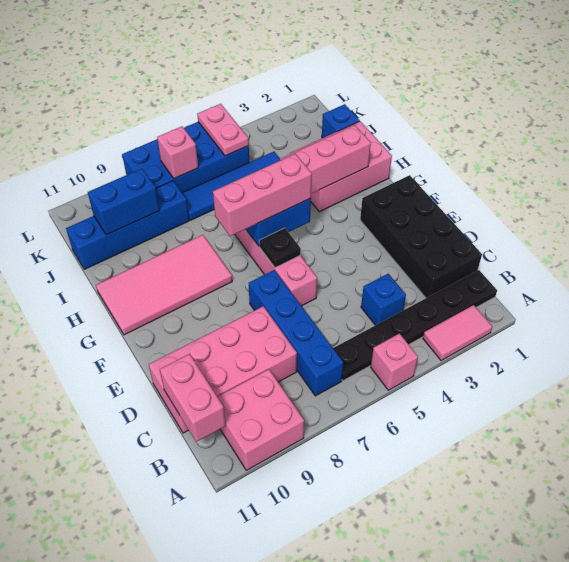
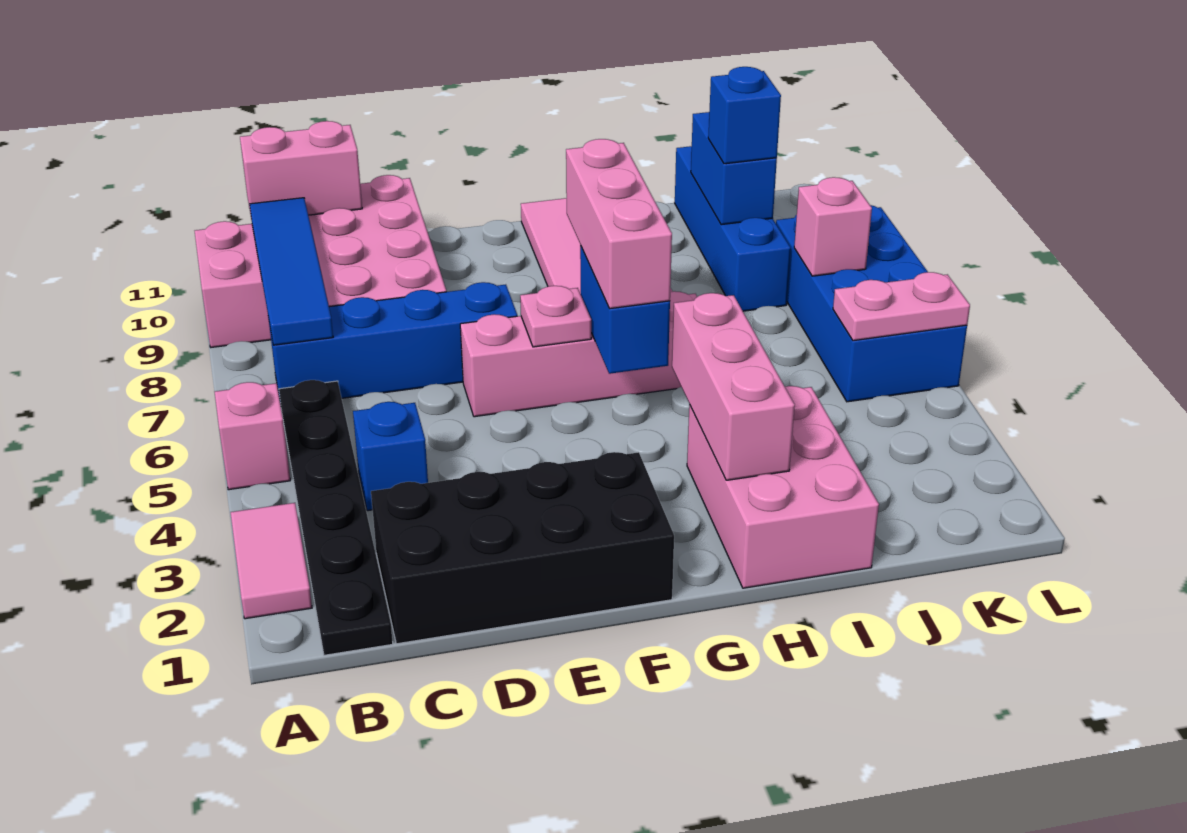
black plate F6 level 2 -> pink plate F6 level 2
blue brick J1 level 1 -> blue brick J9 level 3
blue tile J4:J7 level 1 -> blue tile B7:B10 level 2

